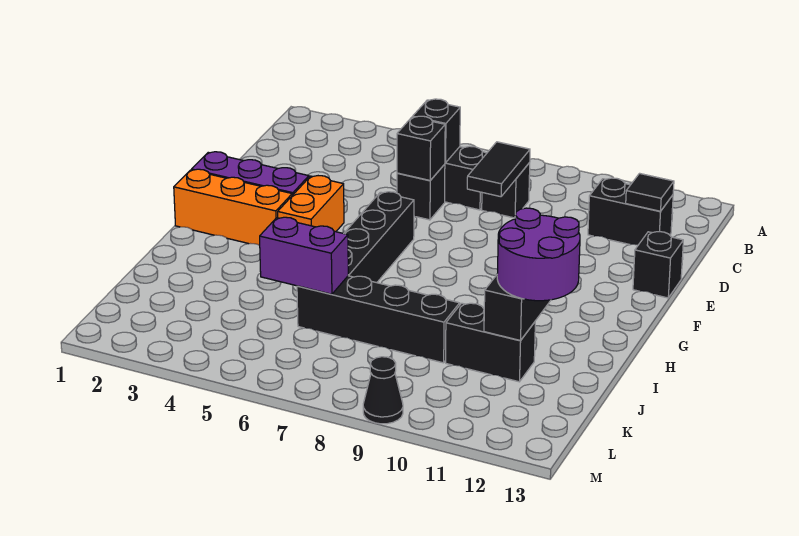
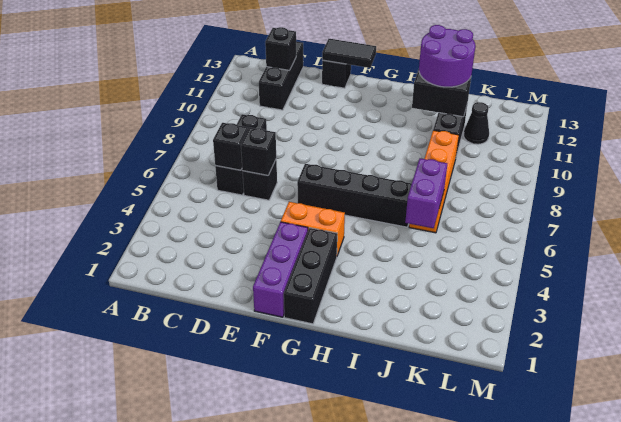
black tile C8:D8 level 2 -> black tile E13:F13 level 2
black brick C11:C12 level 1 -> black brick C11:C13 level 1
black tile C12 level 2 -> black brick C12 level 2
orange brick G1:G3 level 1 -> black brick G1:G3 level 1
black brick J6:J9 level 1 -> orange brick J6:J9 level 1
black cone M9 level 1 -> black cone K11 level 1

